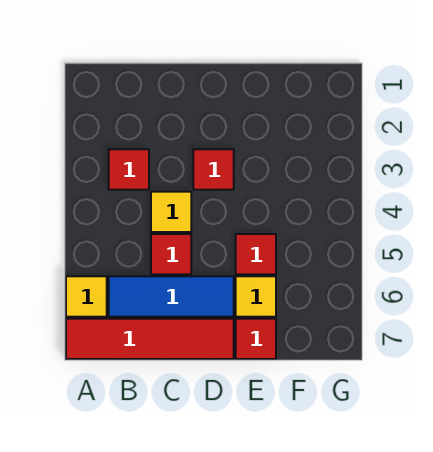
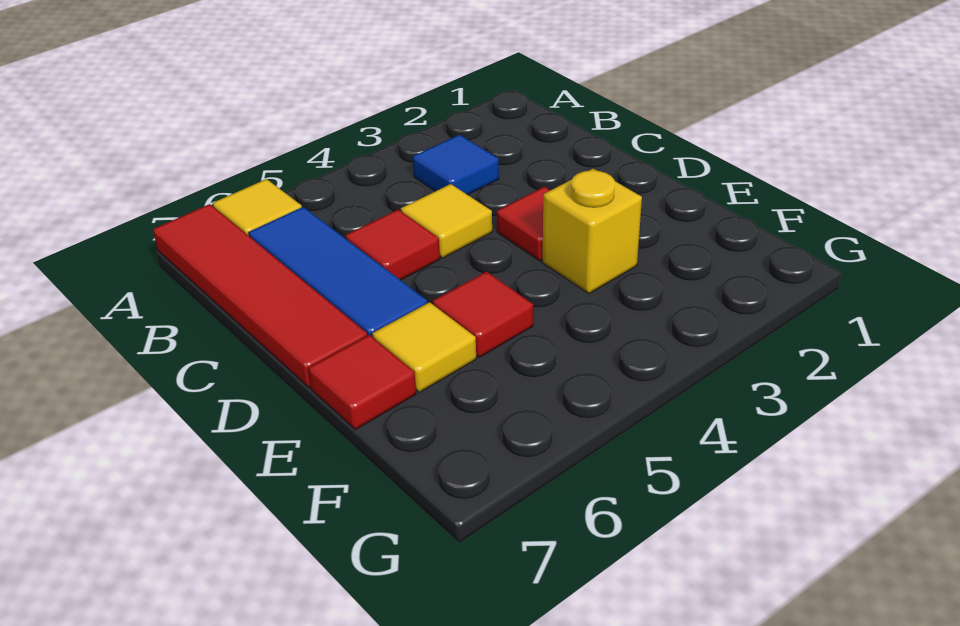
red tile B3 level 1 -> blue tile B3 level 1
none -> yellow brick E3 level 1

